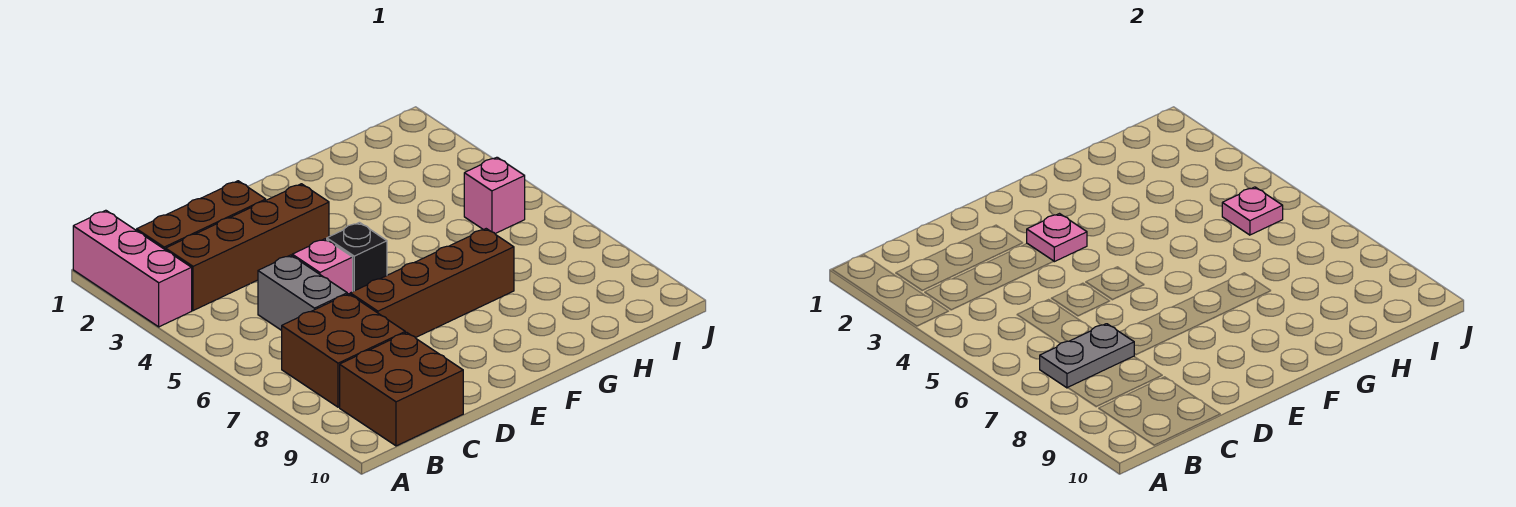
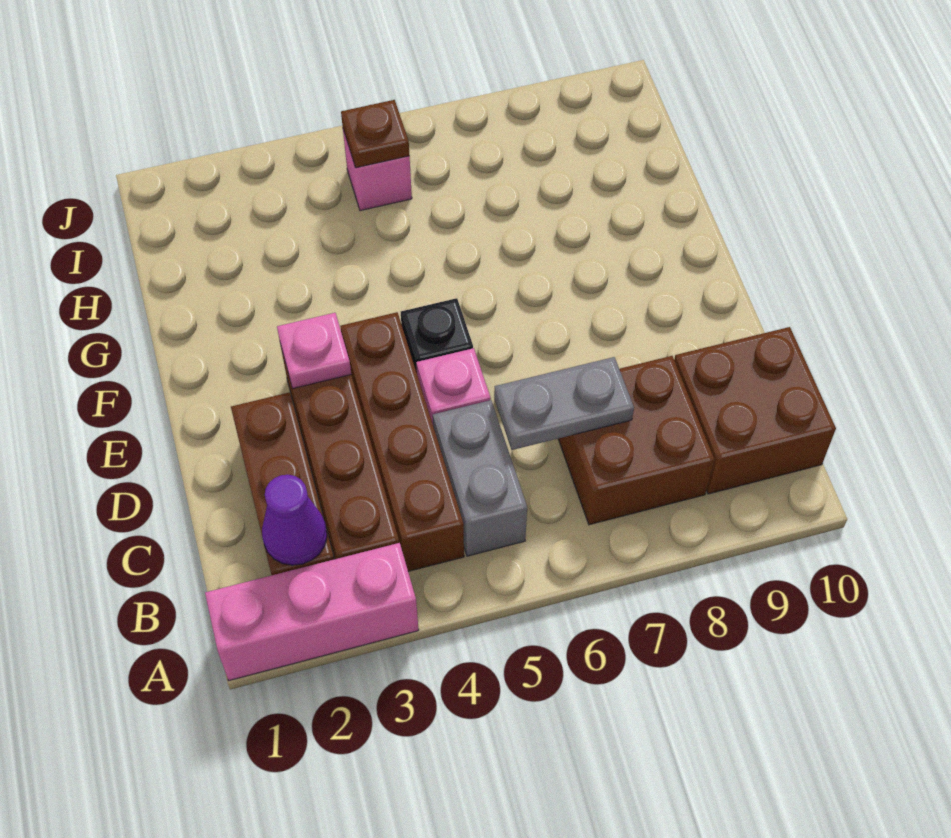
none -> purple cone B2 level 2
grey plate B7:C7 level 2 -> grey plate C6:C7 level 2
grey brick C5:C6 level 1 -> grey brick B5:C5 level 1
brown brick D7:G7 level 1 -> brown brick B4:E4 level 1
pink plate I5 level 2 -> brown plate I5 level 2

